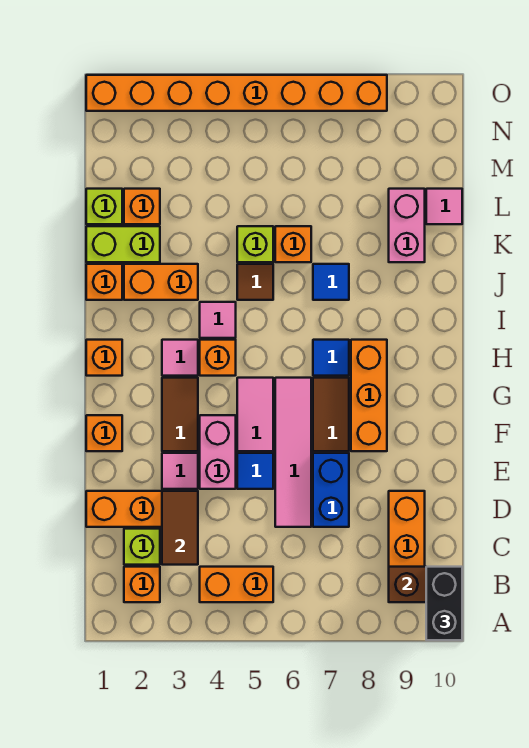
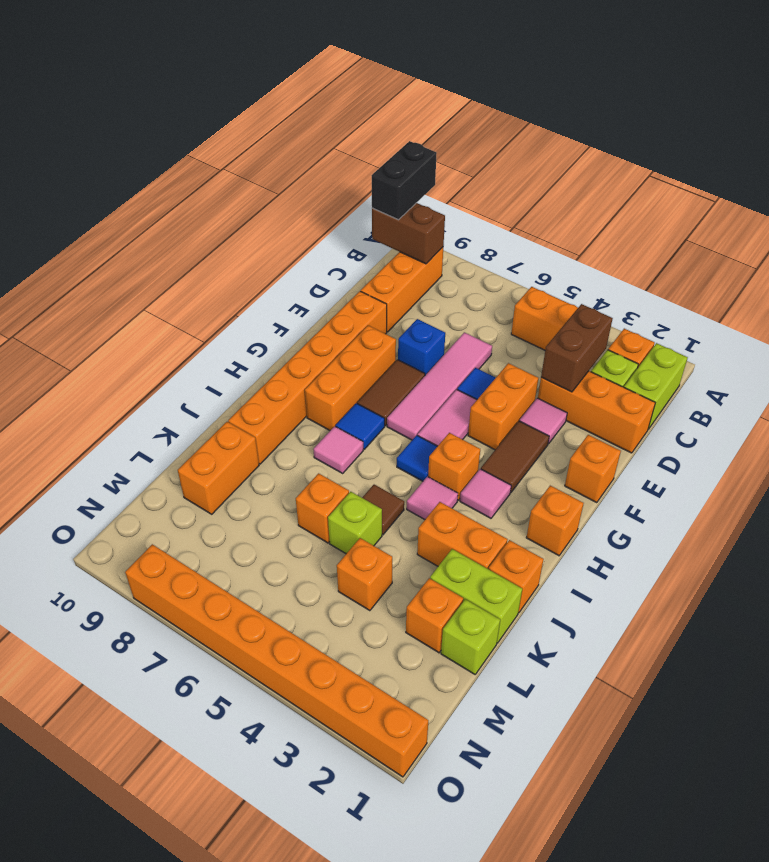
none -> lime brick B1:C1 level 1
brown tile C3:D3 level 2 -> brown brick C3:D3 level 2
blue brick D7:E7 level 1 -> blue brick E7 level 1
pink brick E4:F4 level 1 -> orange brick E4:F4 level 1
none -> orange brick E9:J9 level 1
blue tile J7 level 1 -> blue tile H5 level 1
pink brick K9:L9 level 1 -> orange brick K9:L9 level 1
none -> orange brick L4 level 1
pink tile L10 level 1 -> pink tile I7 level 1

